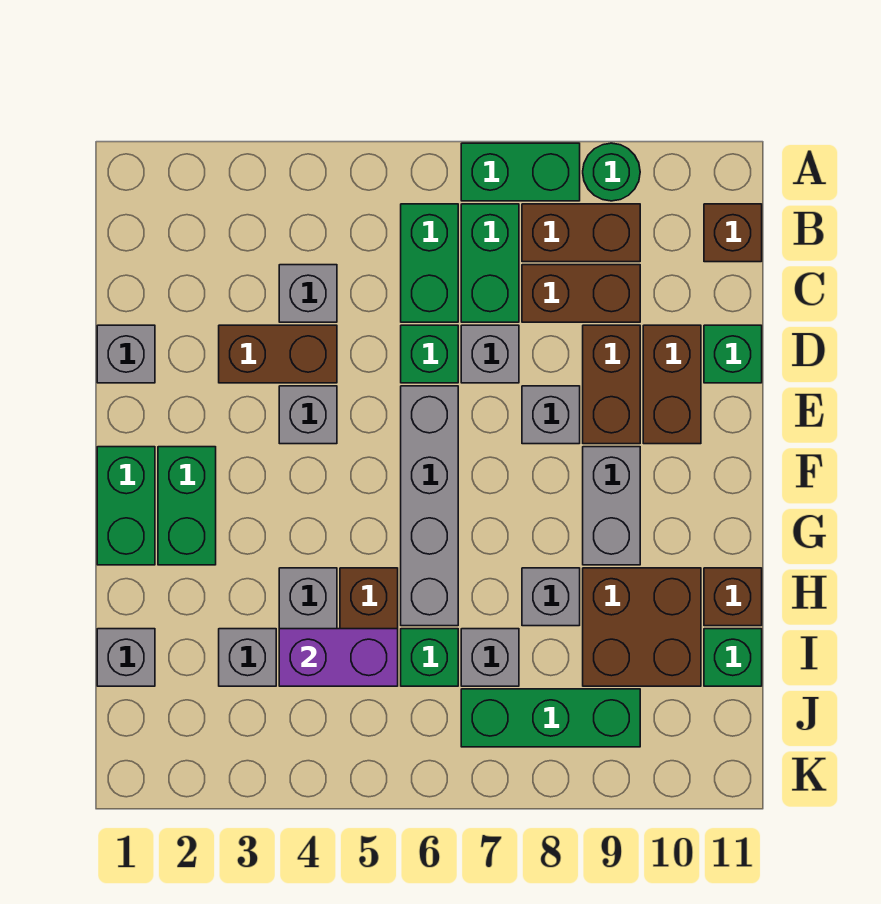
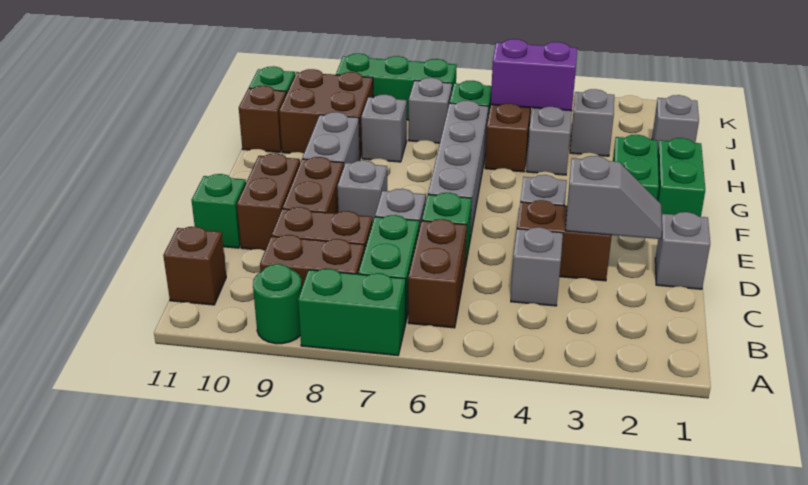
green brick B6:C6 level 1 -> brown brick B6:C6 level 1
none -> grey slope D2:D3 level 2 top 3

